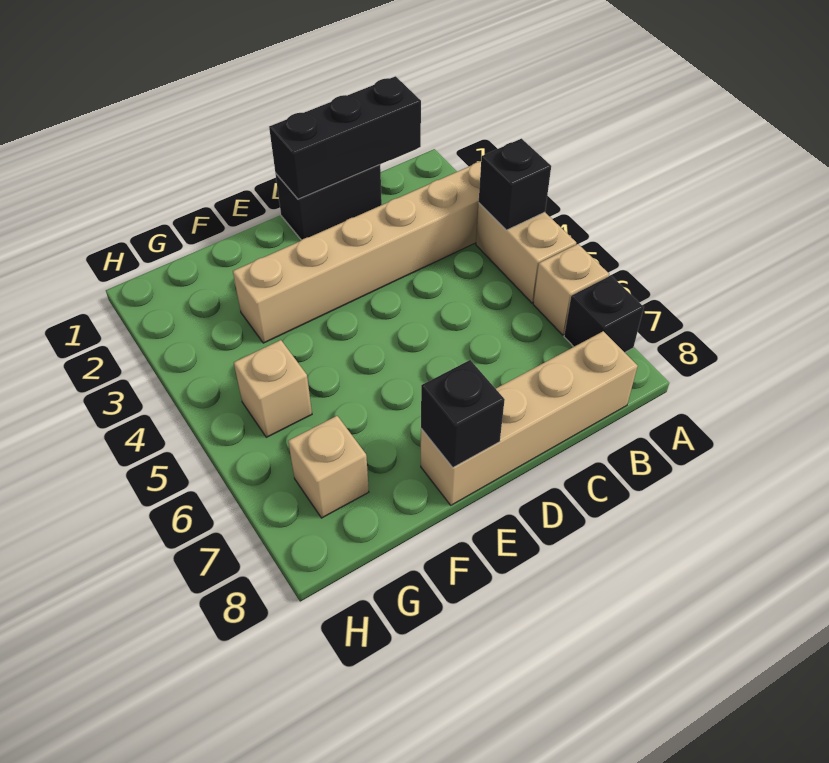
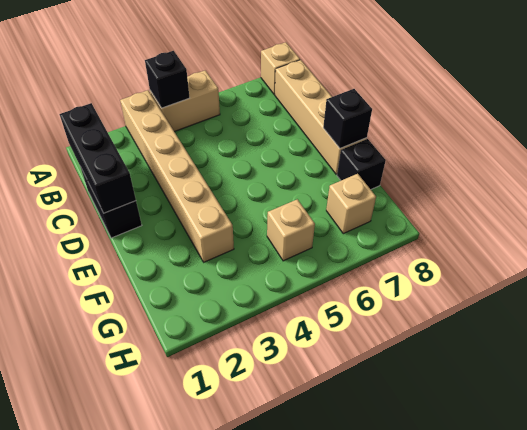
tan brick A6 level 1 -> tan brick A8 level 1
black brick A7 level 1 -> black brick F8 level 1

